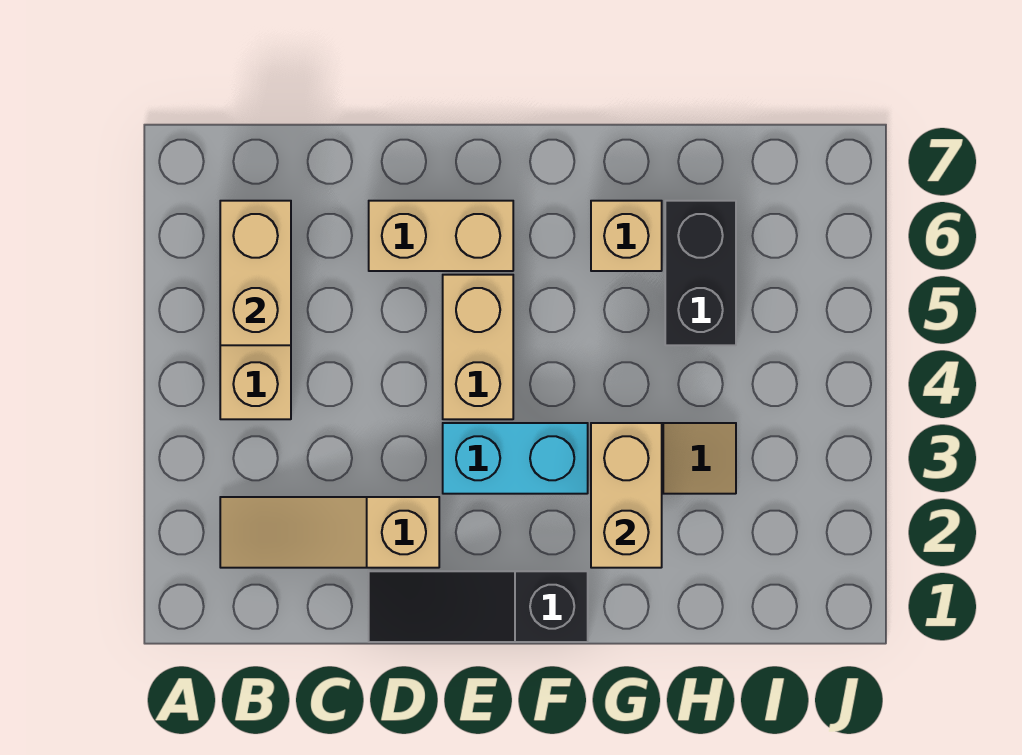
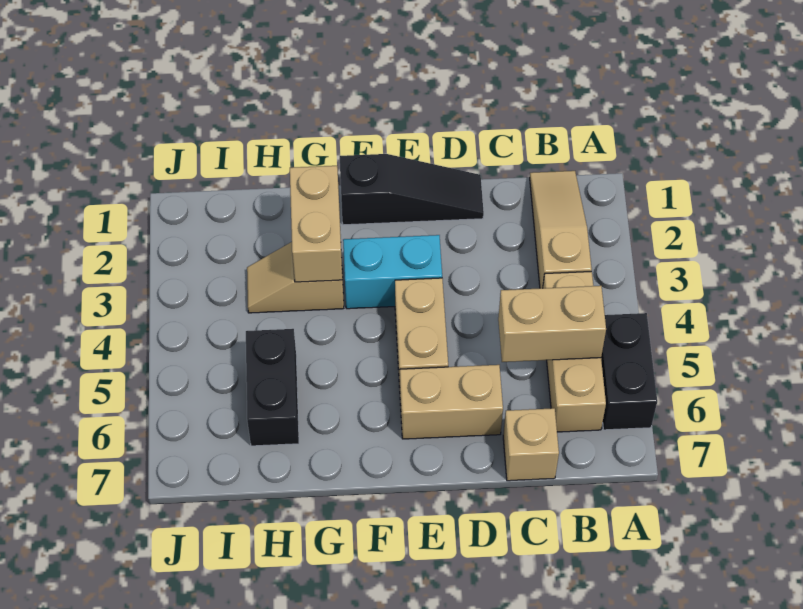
none -> black brick A5:A6 level 1
tan slope B2:D2 level 1 top D -> tan slope B1:B3 level 1 top 3
tan brick B5:B6 level 2 -> tan brick B5:C5 level 2
tan brick G6 level 1 -> tan brick C7 level 1

